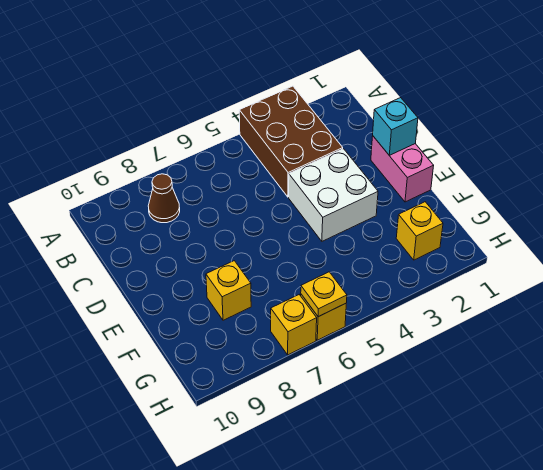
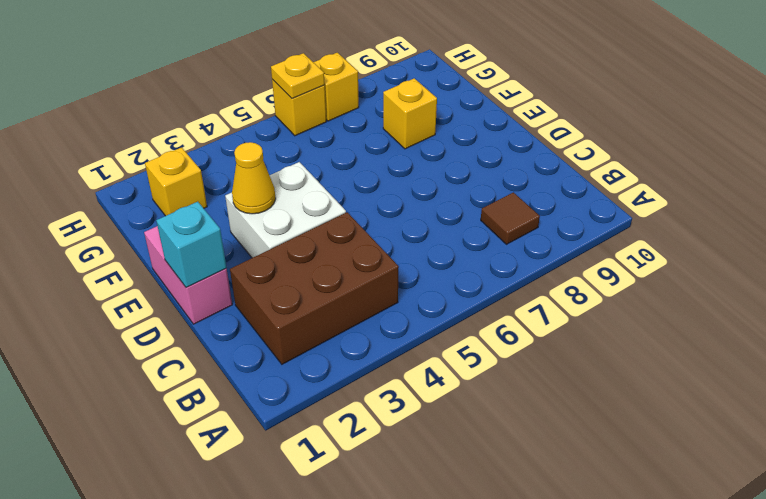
brown brick A3:C4 level 1 -> brown brick B2:C4 level 1
brown cone B8 level 1 -> brown tile B8 level 1
none -> yellow cone E3 level 2

